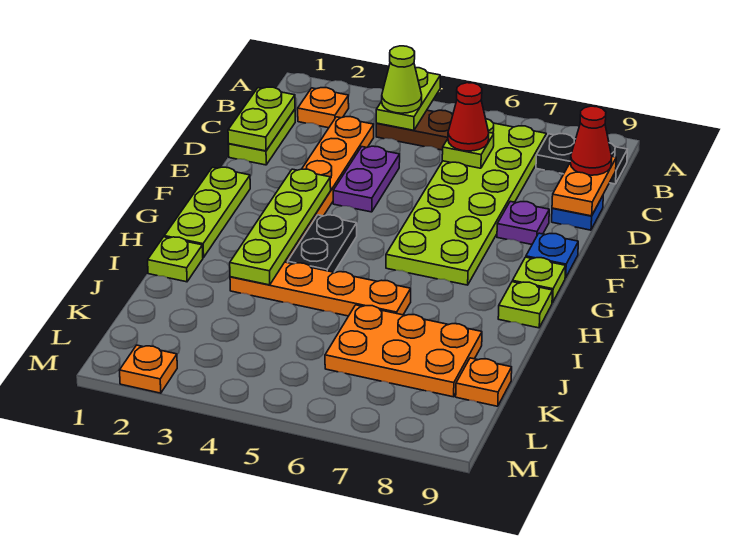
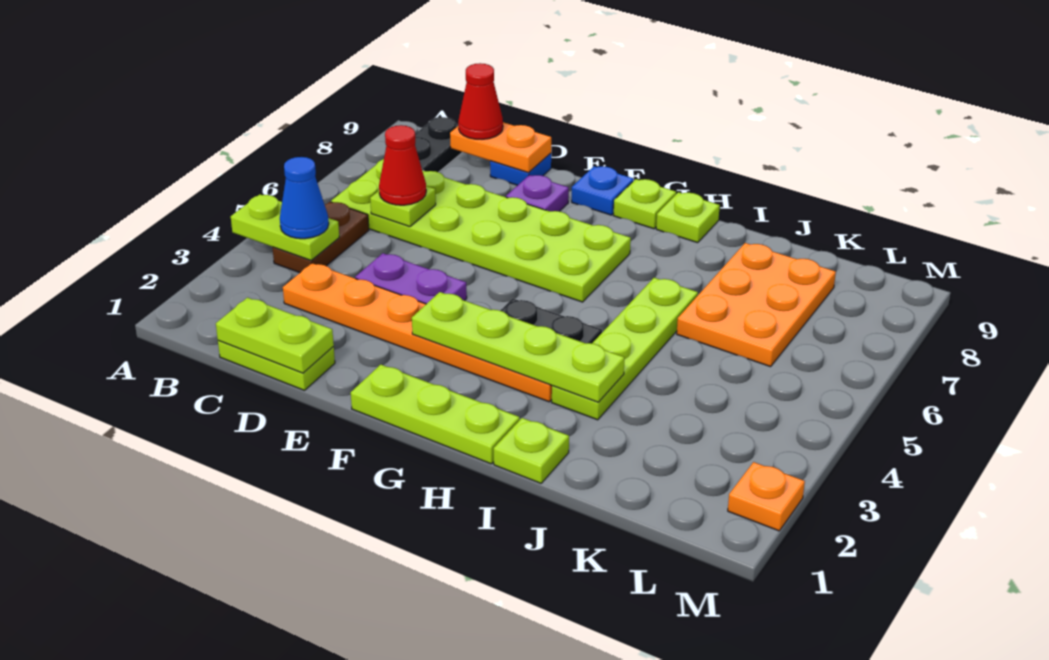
orange plate B2 level 1 -> none
lime cone B4 level 3 -> blue cone B4 level 3
orange plate I3:I6 level 1 -> lime plate I3:I6 level 1
orange plate K9 level 1 -> none

